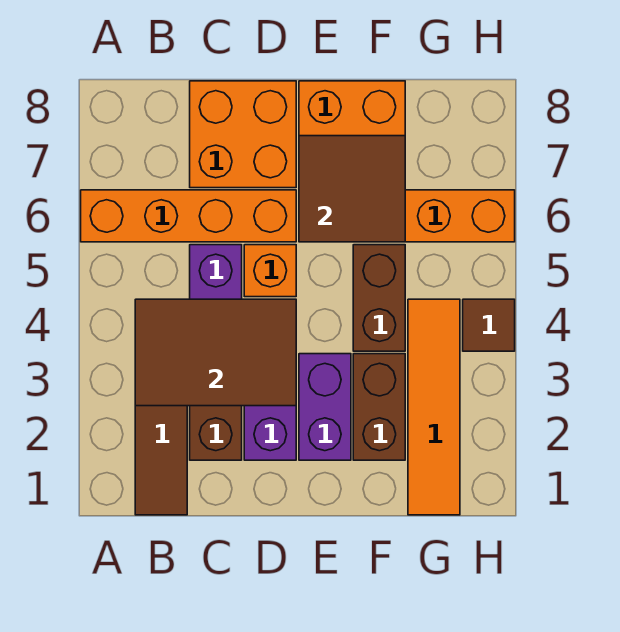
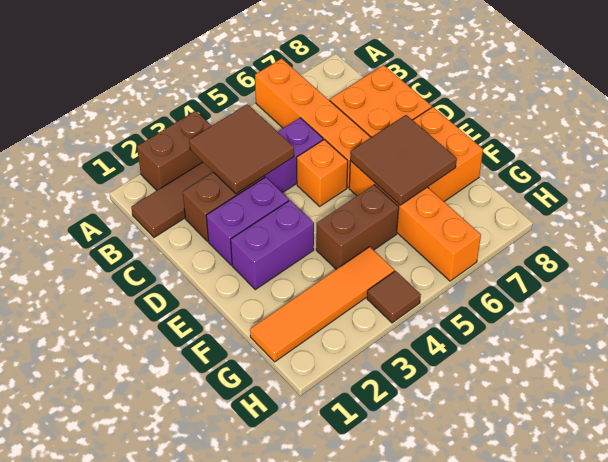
brown tile B3:D4 level 2 -> brown tile B3:C4 level 2
brown brick F2:F3 level 1 -> brown brick A2:A3 level 1

